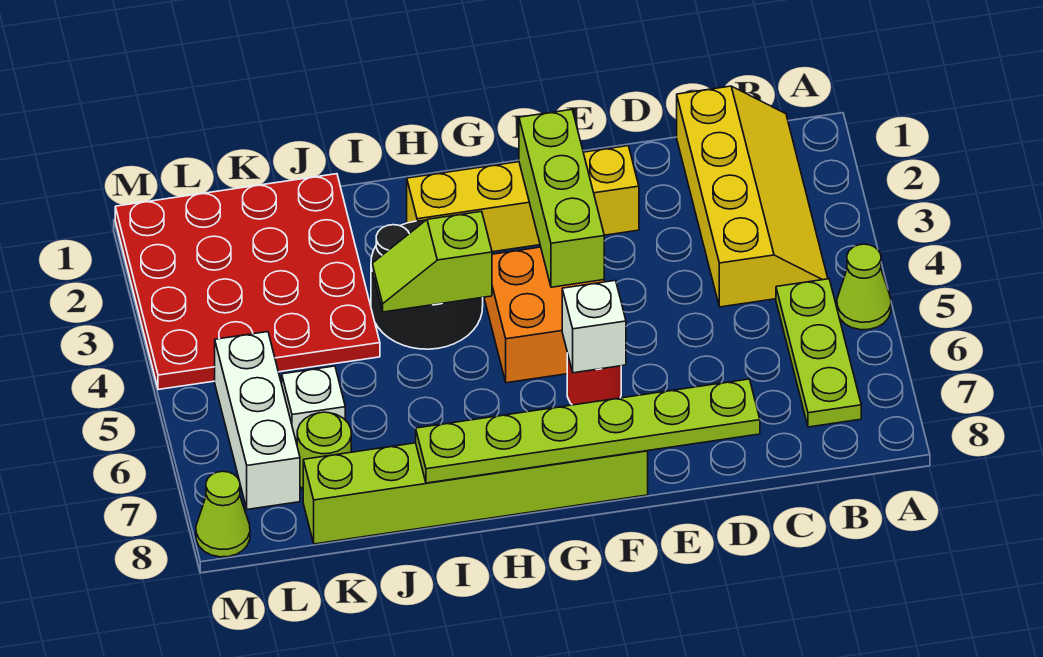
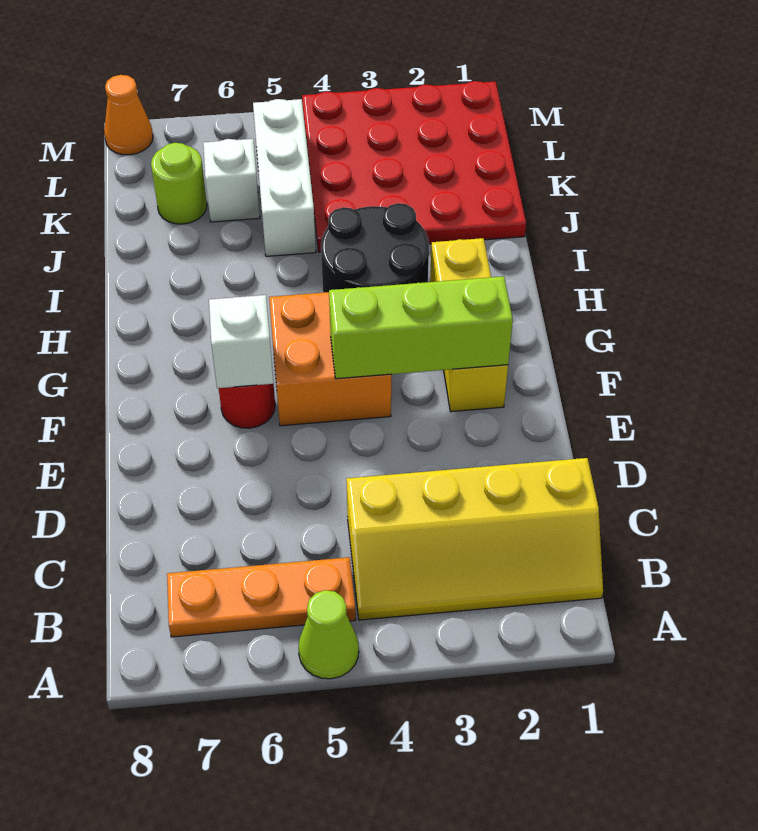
lime plate B5:B7 level 1 -> orange plate B5:B7 level 1
lime plate D8:I8 level 2 -> none
yellow brick E2:H2 level 1 -> yellow brick F2:H2 level 1
lime brick F8:K8 level 1 -> none
lime slope H4:I4 level 2 top H -> none
white brick L5:L7 level 1 -> white brick J5:L5 level 1
lime cone M8 level 1 -> orange cone M8 level 1

